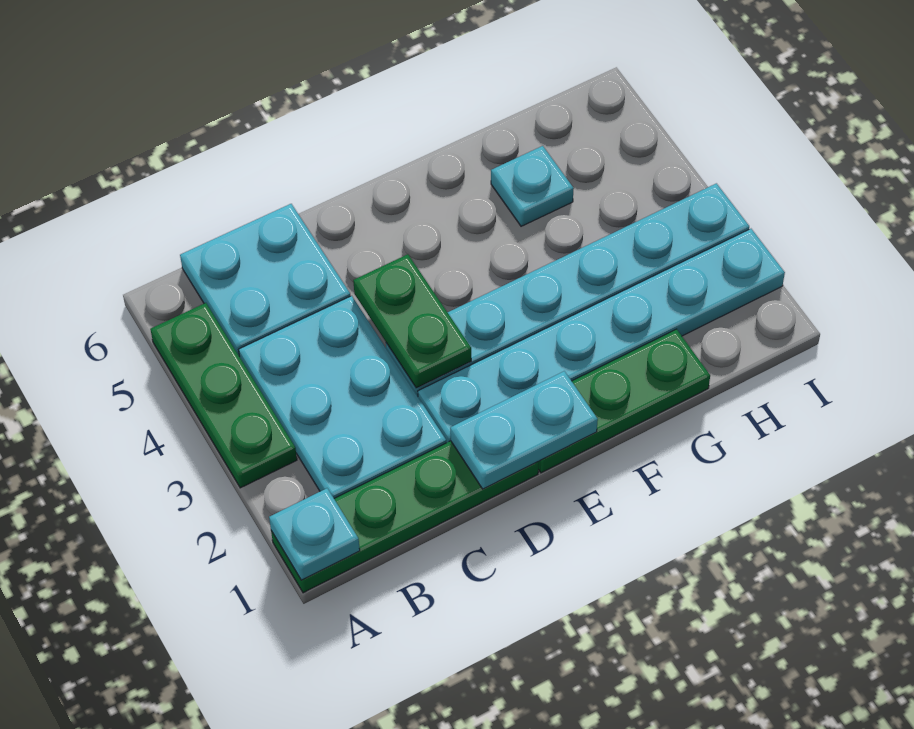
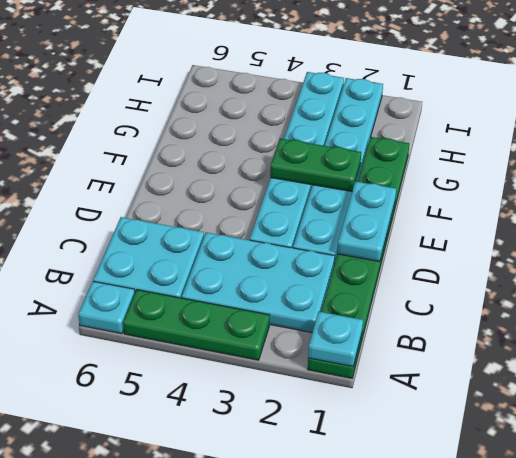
green plate D3:D4 level 2 -> green plate F2:F3 level 2
cyan plate G5 level 1 -> cyan plate A6 level 1

